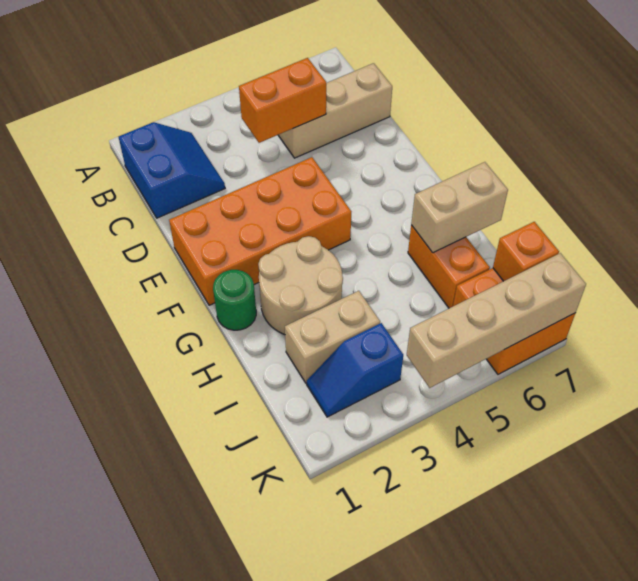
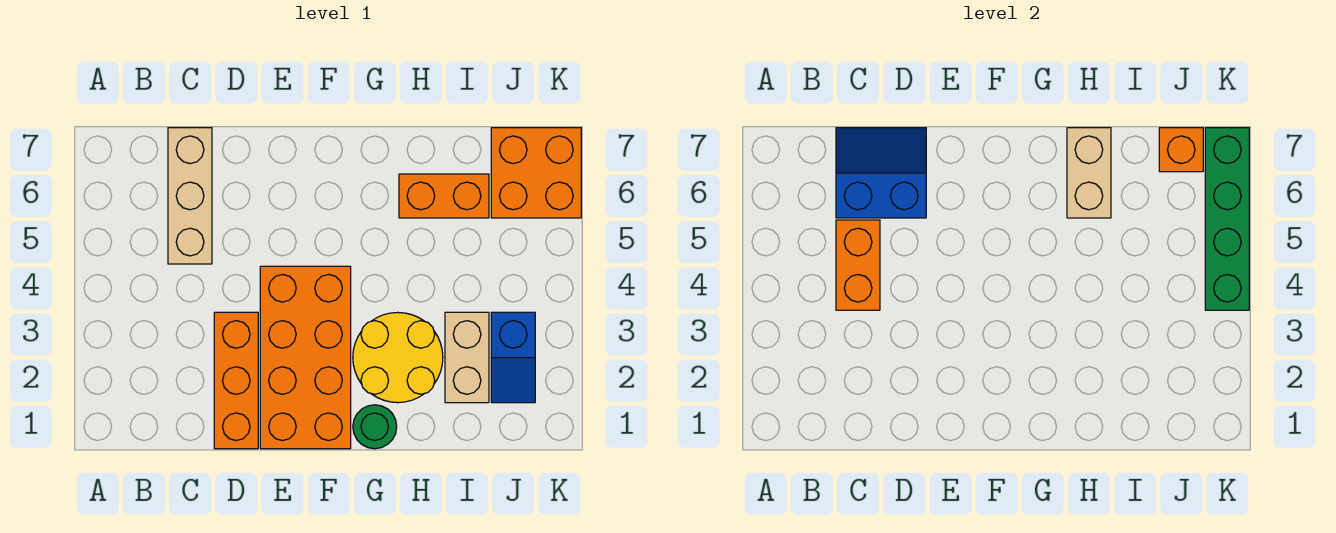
blue slope B1:C2 level 1 top 1 -> blue slope C6:D7 level 2 top 6
none -> orange brick D1:D3 level 1
tan round brick G2:H3 level 1 -> yellow round brick G2:H3 level 1
tan brick K4:K7 level 2 -> green brick K4:K7 level 2

